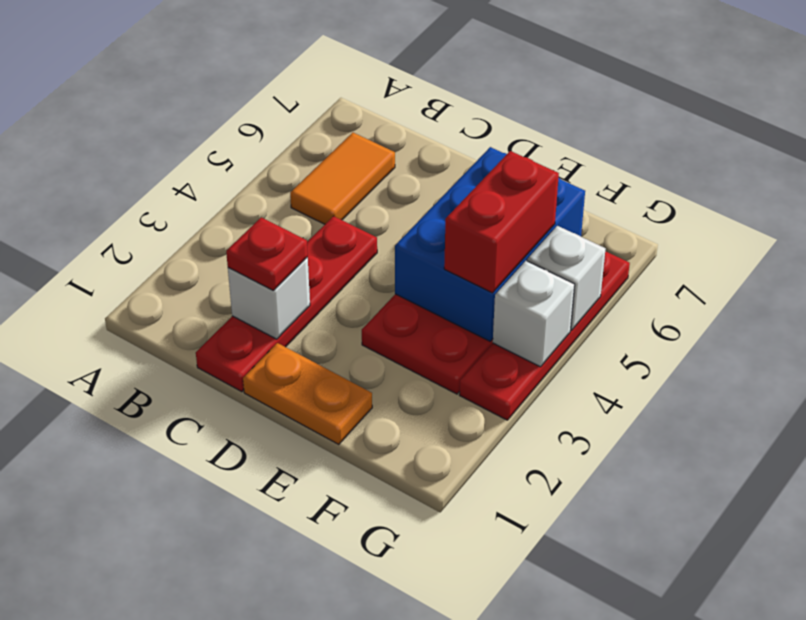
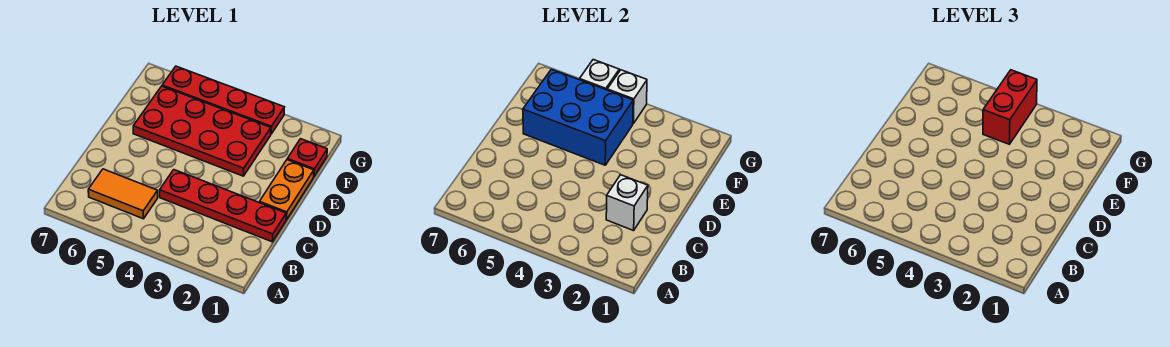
red plate C2 level 3 -> red plate F1 level 1
red brick F4:F5 level 3 -> red brick F4:G4 level 3

